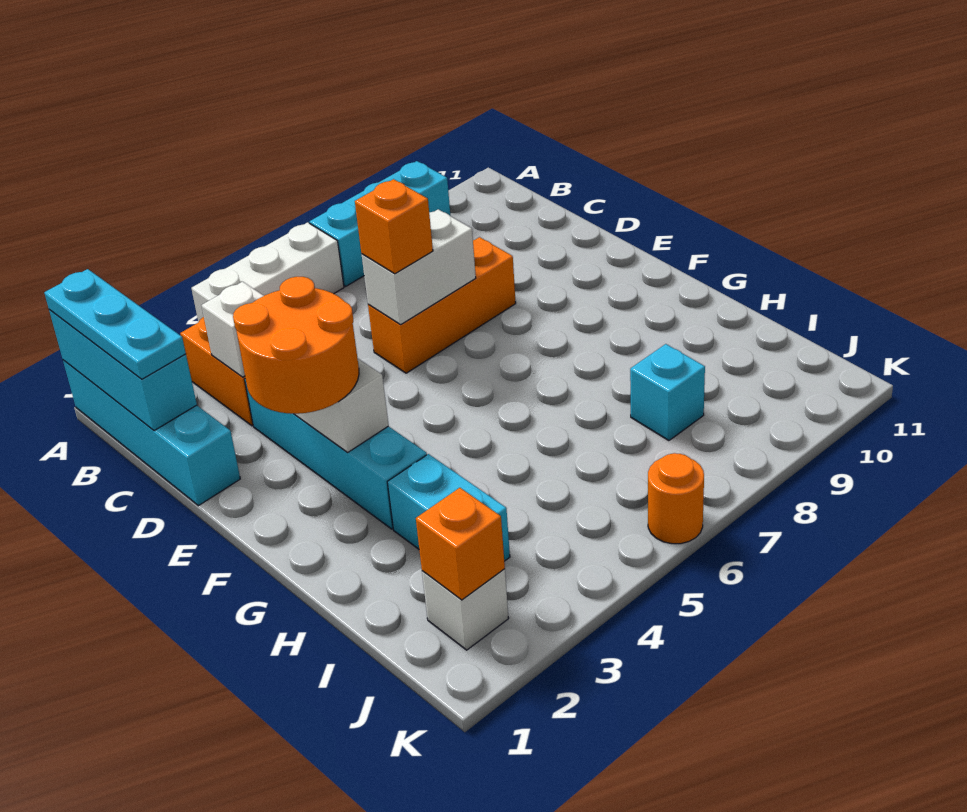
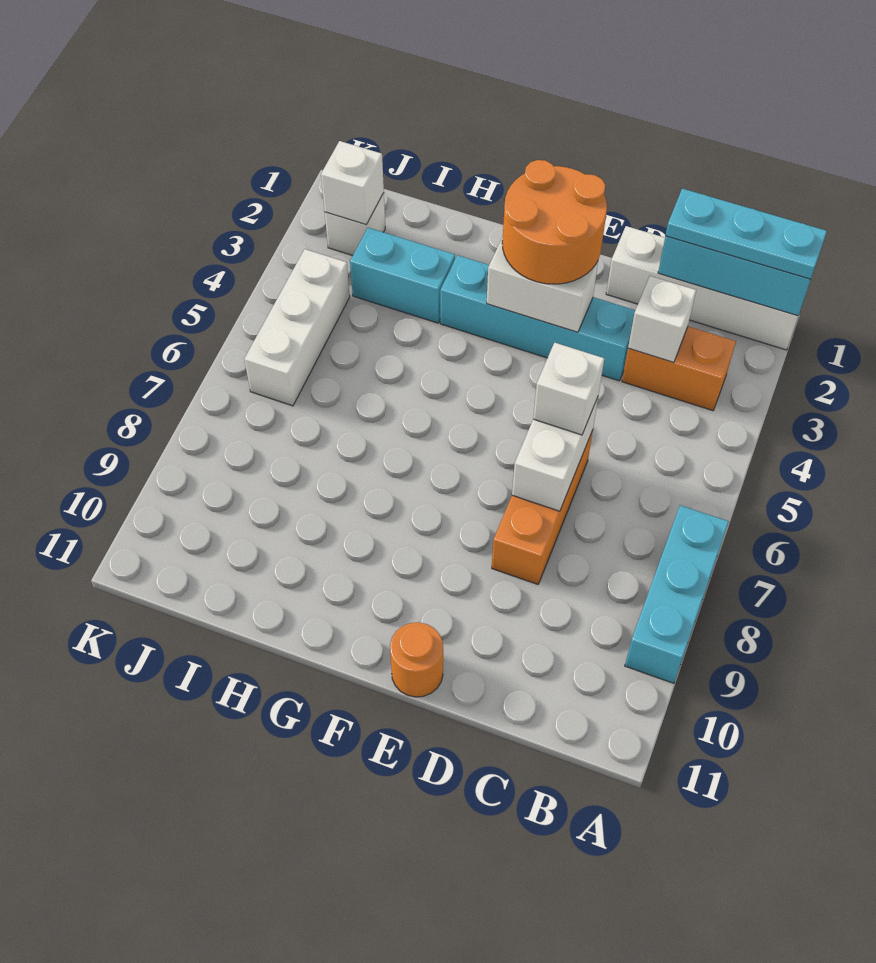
cyan brick A1:D1 level 1 -> white brick A1:D1 level 1
white brick A4:A6 level 1 -> white brick J4:J6 level 1
orange brick D6 level 3 -> white brick D6 level 3
cyan brick I8 level 1 -> none
orange brick J2 level 2 -> white brick J2 level 2
orange round brick K6 level 1 -> orange round brick E11 level 1

